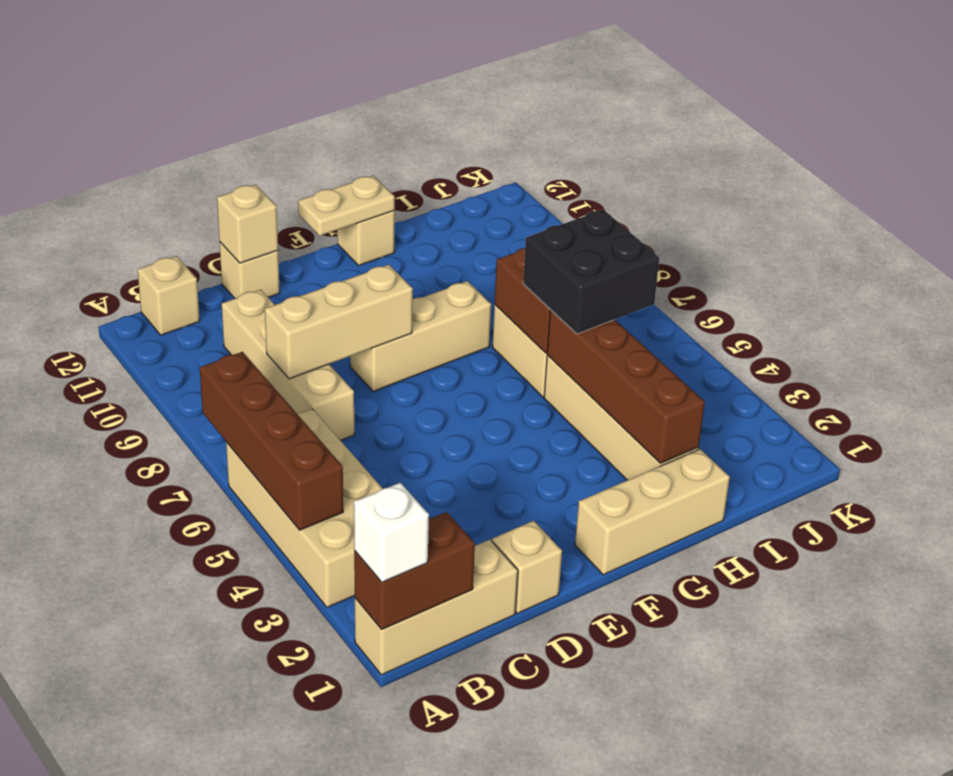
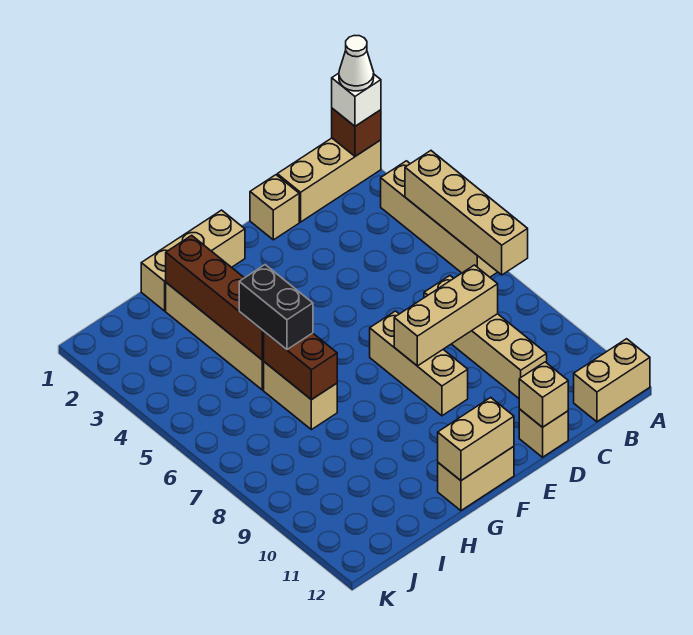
brown brick A1:B1 level 2 -> brown brick A1 level 2
none -> white cone A1 level 4
tan brick A3:B6 level 1 -> tan brick A3:A6 level 1
brown brick A4:A7 level 2 -> tan brick A4:A7 level 2
tan brick B12 level 1 -> tan brick A12:B12 level 1
tan brick E8:G8 level 1 -> tan brick E7:E9 level 1
tan plate F12:G12 level 2 -> tan brick F12:G12 level 2
tan brick G12 level 1 -> tan brick F12:G12 level 1
black brick H5:I6 level 3 -> black brick H5:H6 level 3

